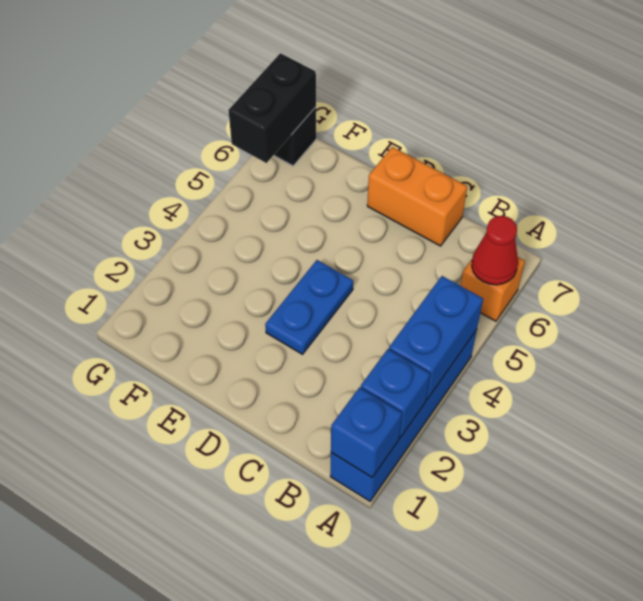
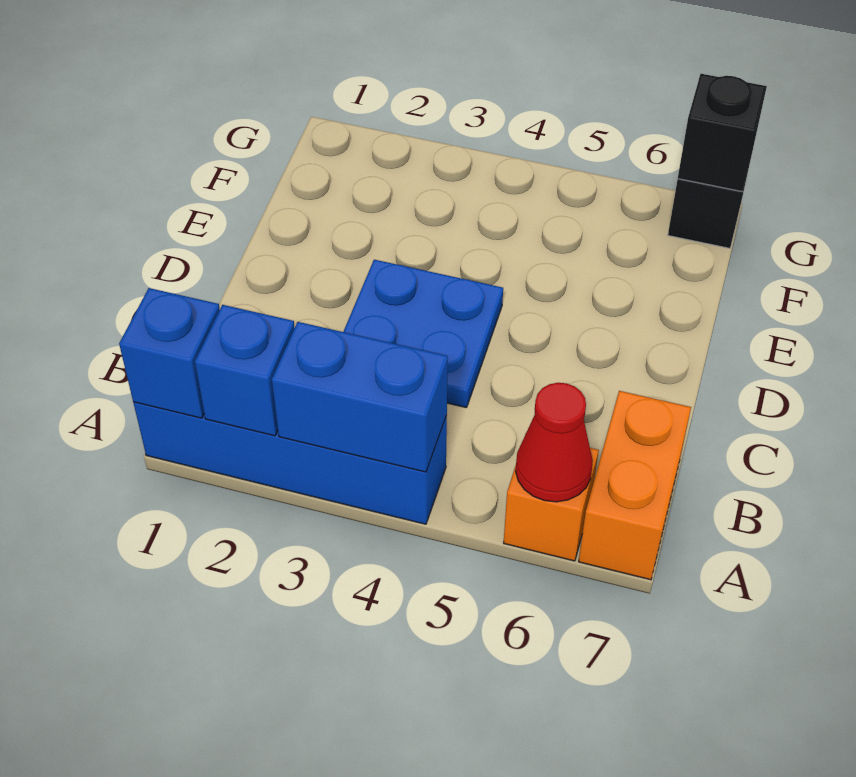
orange brick C7:D7 level 1 -> orange brick A7:B7 level 1
blue plate D3:D4 level 1 -> blue plate C3:D4 level 1
black brick G6:G7 level 2 -> black brick G7 level 2

